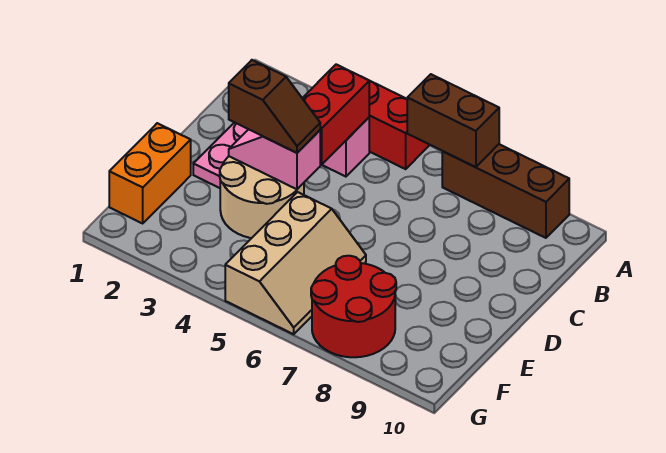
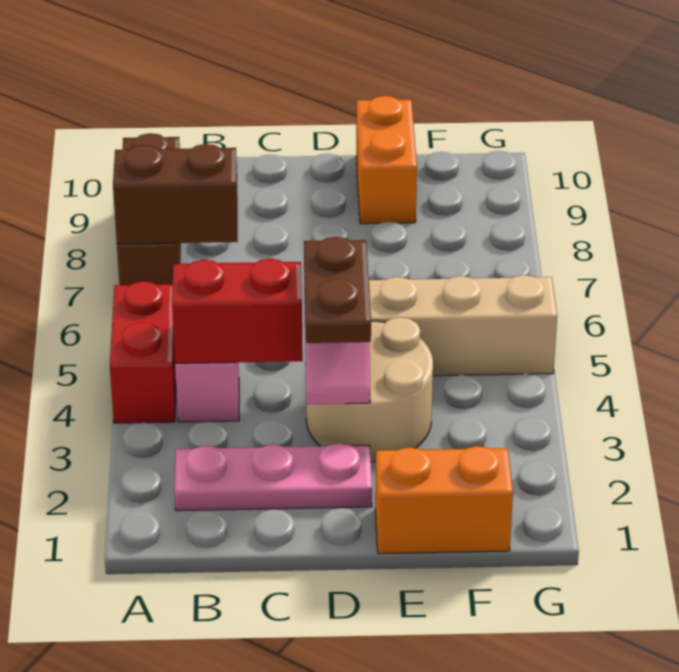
brown brick A6:A7 level 2 -> brown brick A7:B7 level 2
brown slope D3:D4 level 3 top 3 -> brown plate D3:D4 level 3
none -> orange brick E9:E10 level 1
red round brick F7:G8 level 1 -> none

